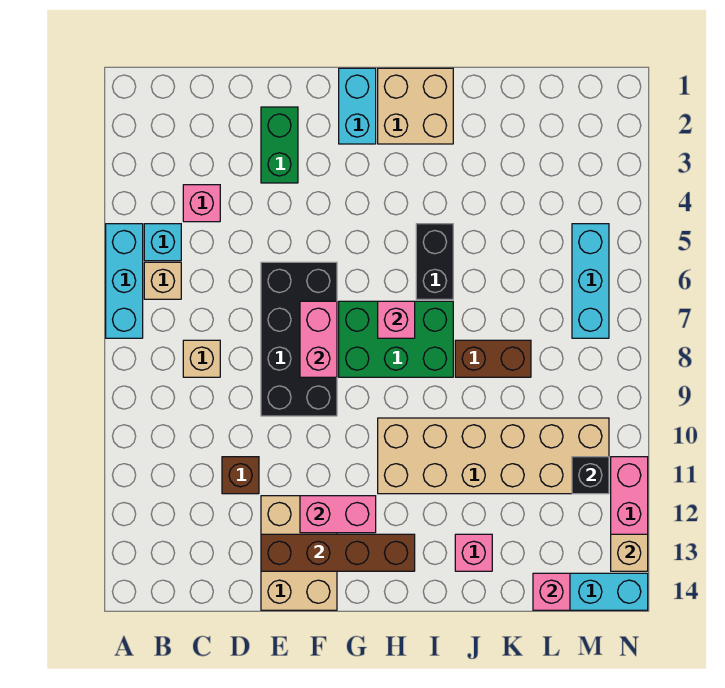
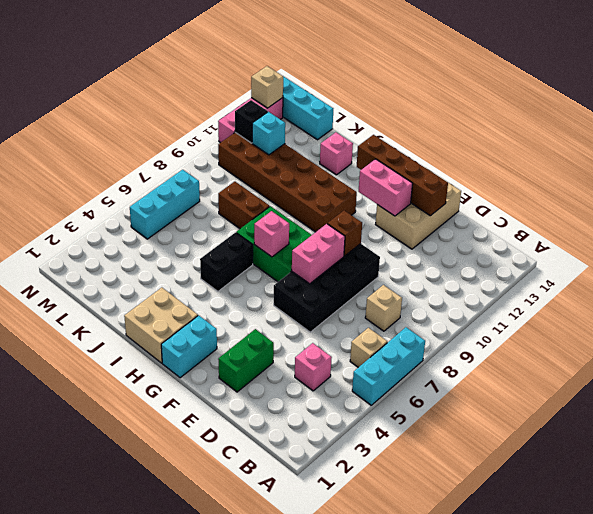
cyan brick B5 level 1 -> cyan brick L11 level 2
brown brick D11 level 1 -> brown brick F9 level 2
tan brick H10:M11 level 1 -> brown brick H10:M11 level 1
pink brick L14 level 2 -> none

